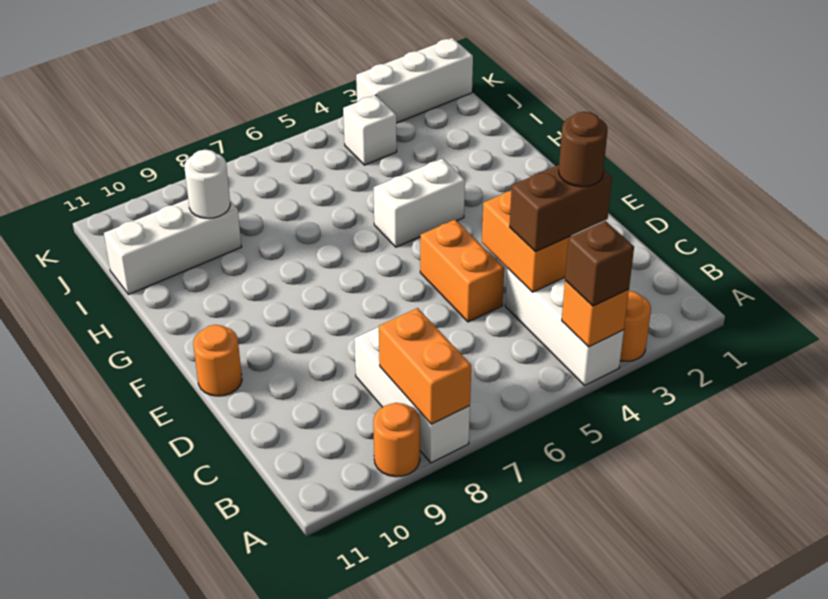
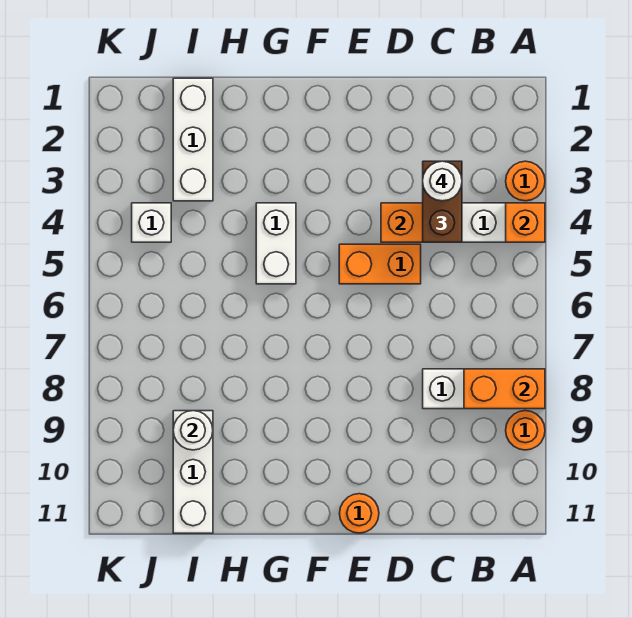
brown brick A4 level 3 -> none
brown round brick C3 level 4 -> white round brick C3 level 4
white brick K1:K3 level 1 -> white brick I1:I3 level 1

